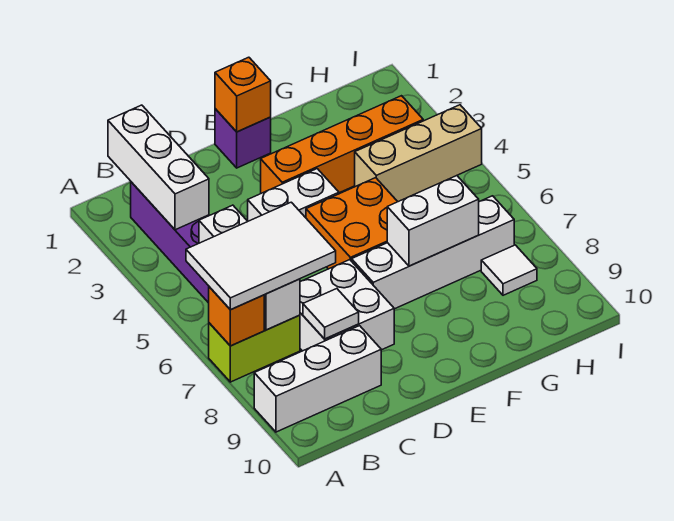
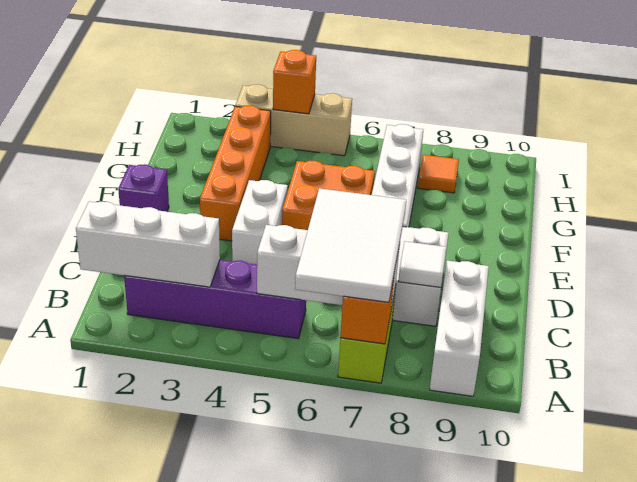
orange brick E1 level 2 -> orange brick I4 level 2
white brick F7:G7 level 2 -> none
tan brick G4:I4 level 1 -> tan brick I3:I5 level 1
white tile H8 level 1 -> orange tile H8 level 1

